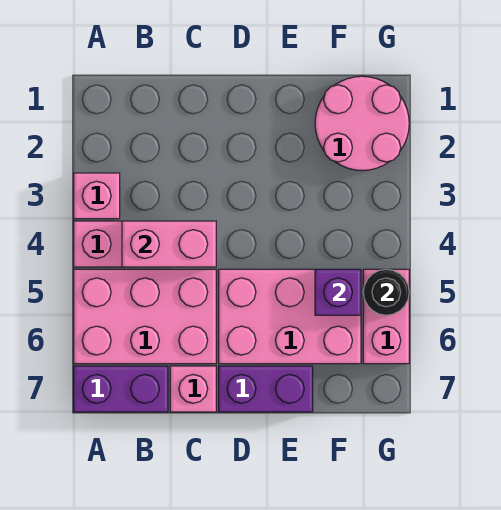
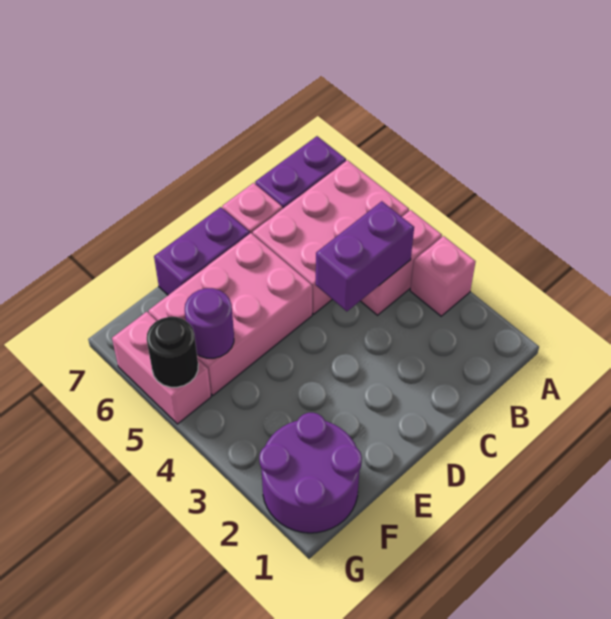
pink brick B4:C4 level 2 -> purple brick B4:C4 level 2
pink round brick F1:G2 level 1 -> purple round brick F1:G2 level 1
purple brick F5 level 2 -> purple round brick F5 level 2

